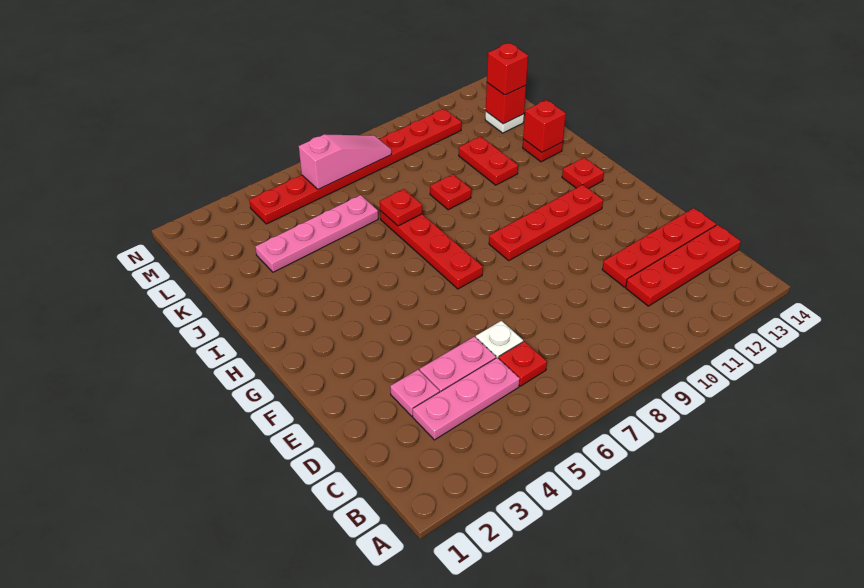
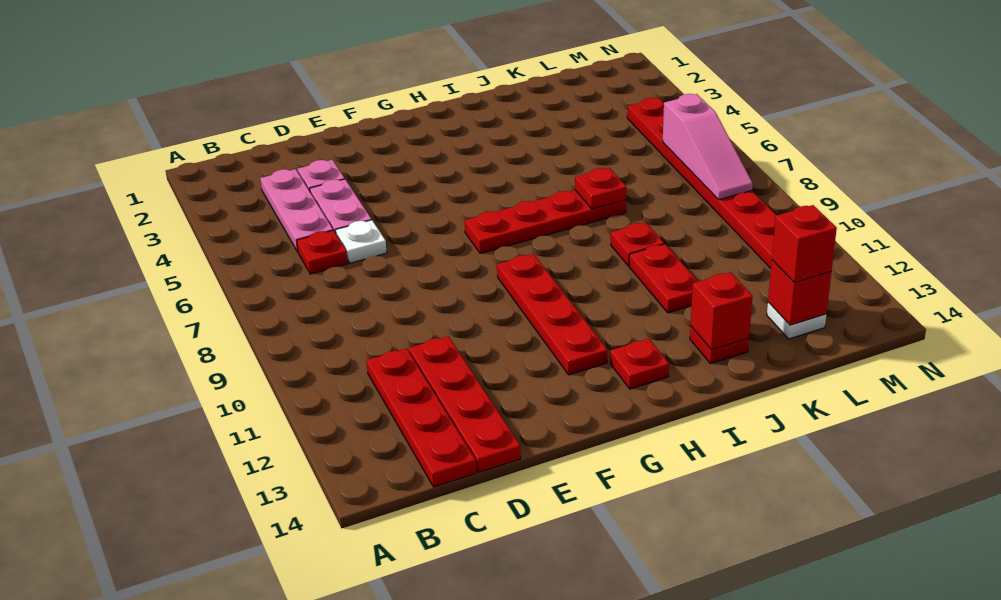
red plate J11:K11 level 1 -> red plate J10:J11 level 1
pink plate K3:K6 level 1 -> none

